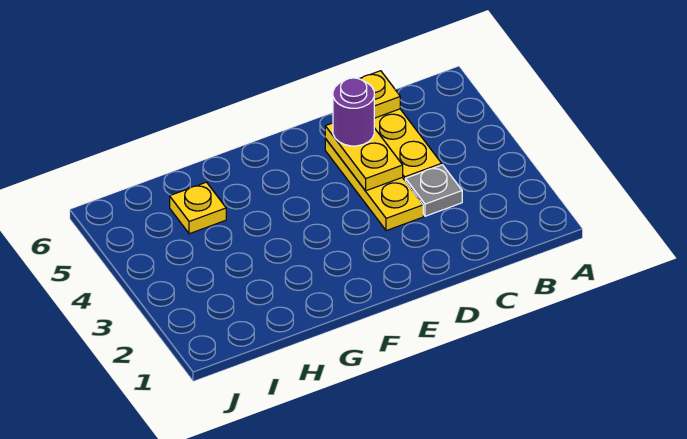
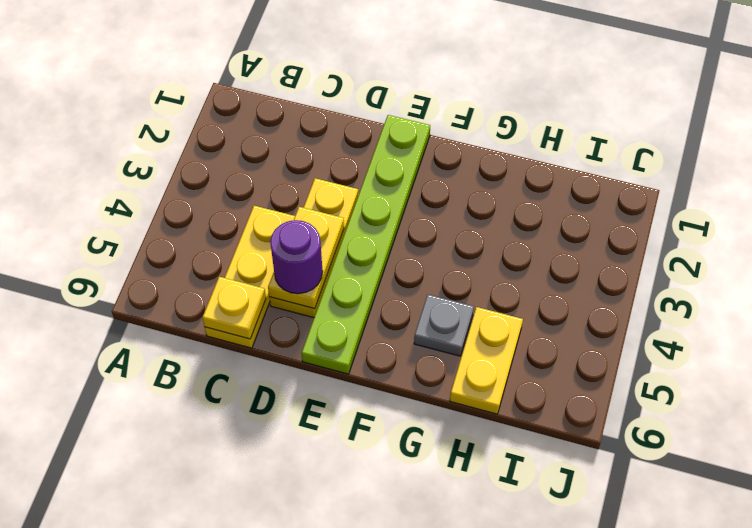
grey plate C3 level 1 -> grey plate G5 level 1
none -> lime plate E1:E6 level 1
yellow plate H5 level 1 -> yellow plate H5:H6 level 1

